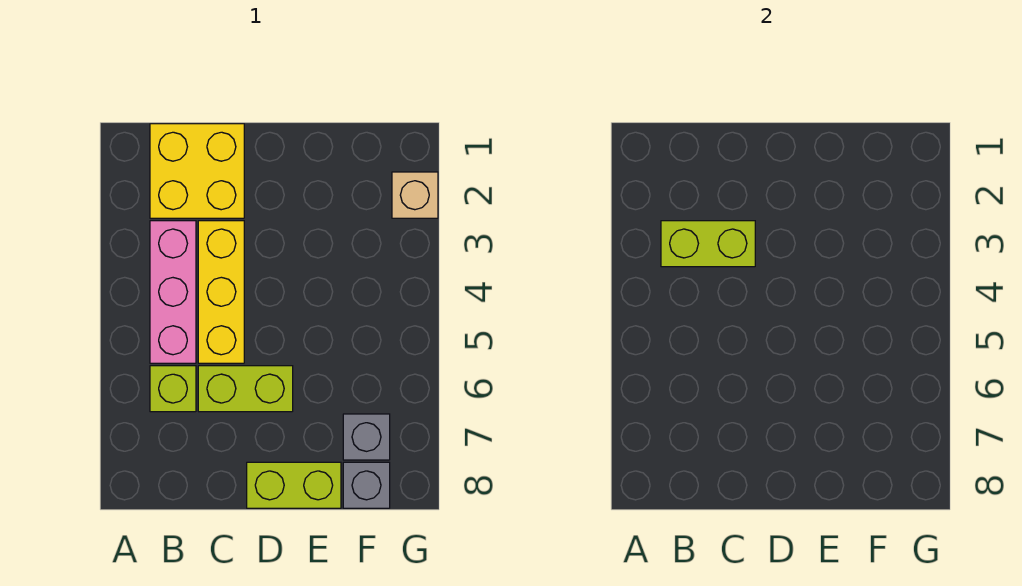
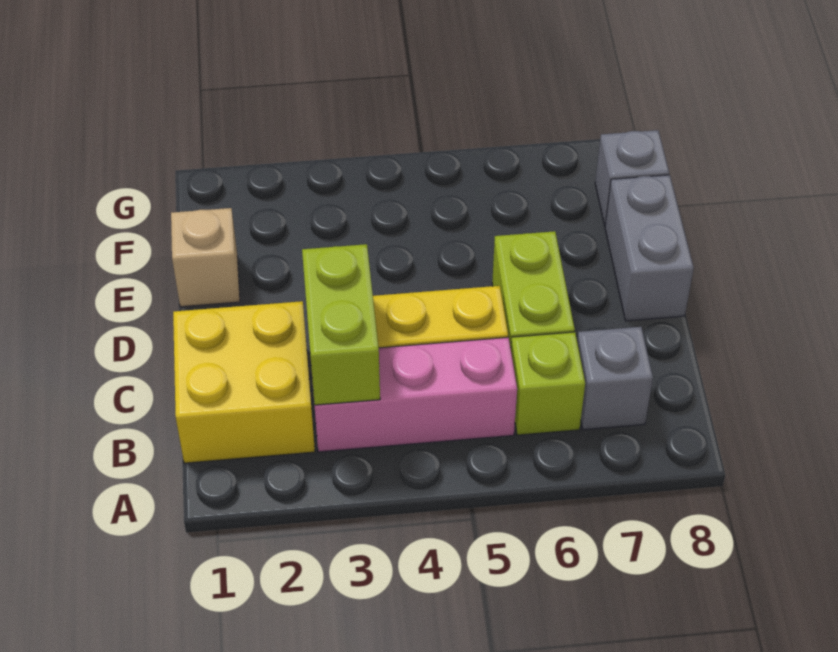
lime brick D8:E8 level 1 -> grey brick D8:E8 level 1
grey brick F7 level 1 -> grey brick B7 level 1
tan brick G2 level 1 -> tan brick E1 level 1

